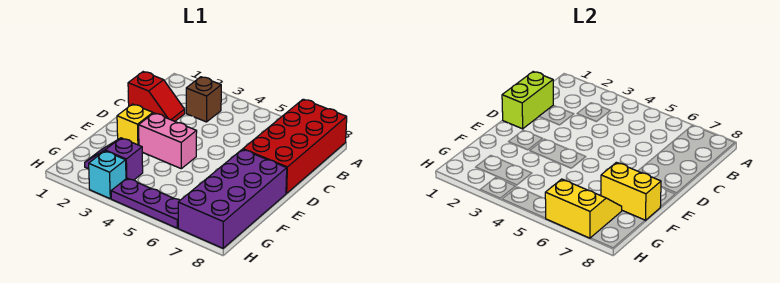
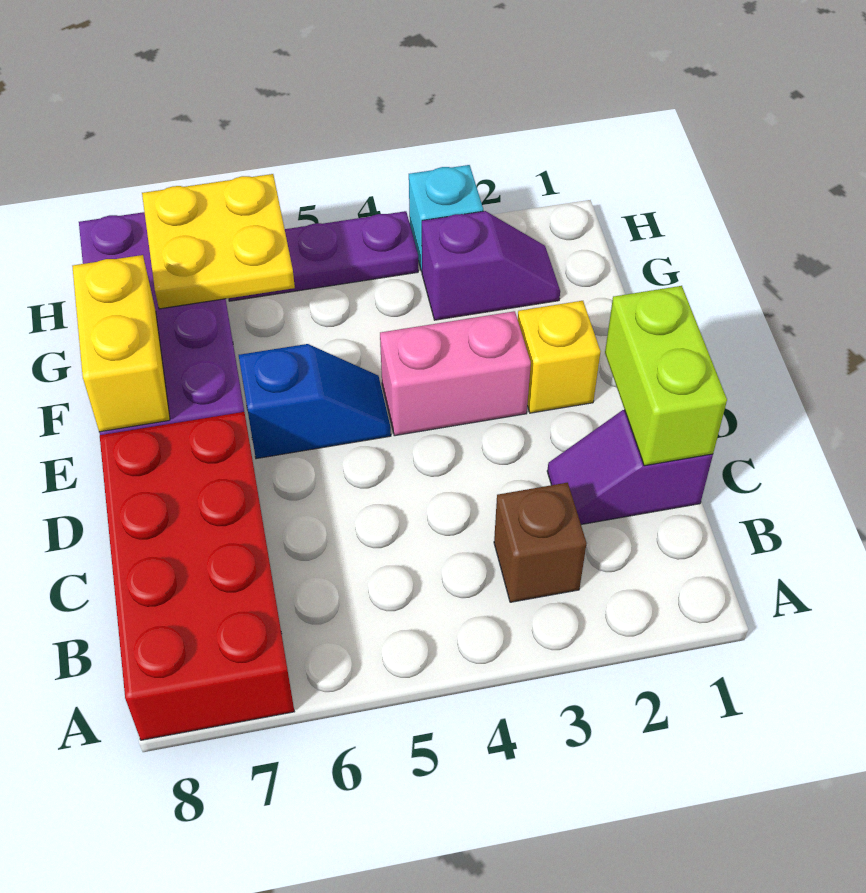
red slope C1:C2 level 1 top 1 -> purple slope C1:C2 level 1 top 1
none -> blue slope E5:E6 level 1 top 6
yellow brick F7:F8 level 2 -> yellow brick E8:F8 level 2
yellow slope G6:H7 level 2 top H -> yellow plate G6:H7 level 2

